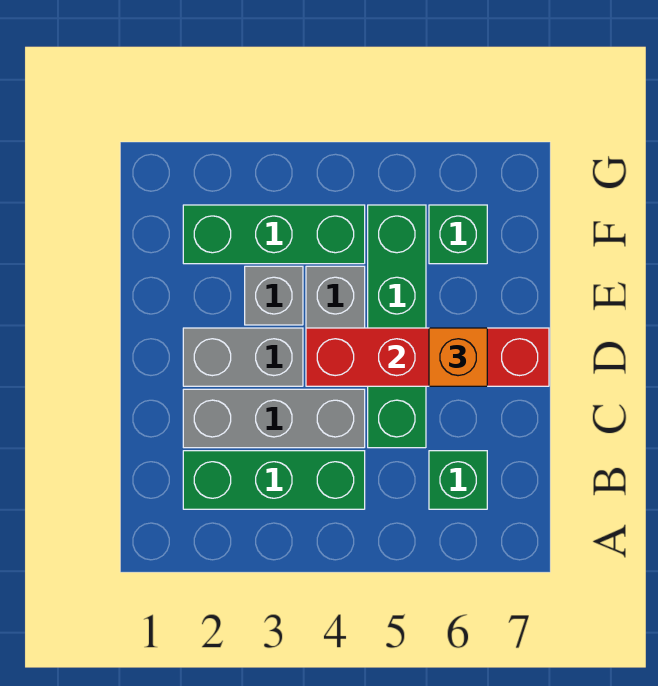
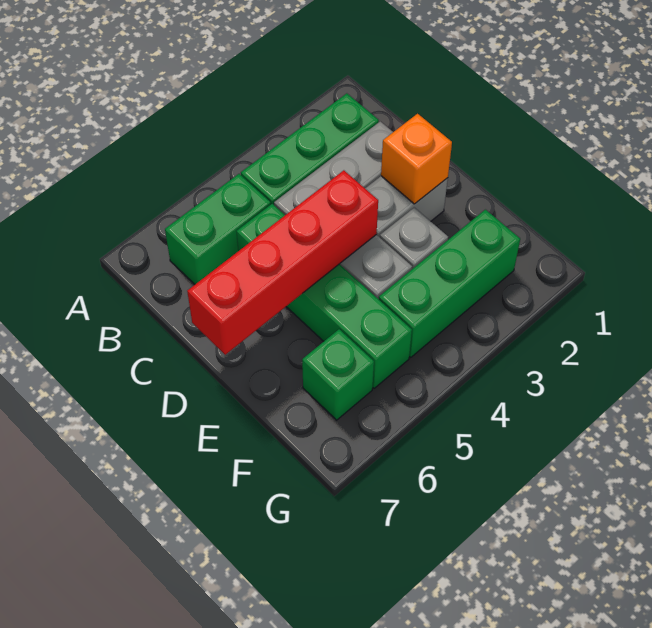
green brick B6 level 1 -> green brick B5:B6 level 1
orange brick D6 level 3 -> orange brick D2 level 2

